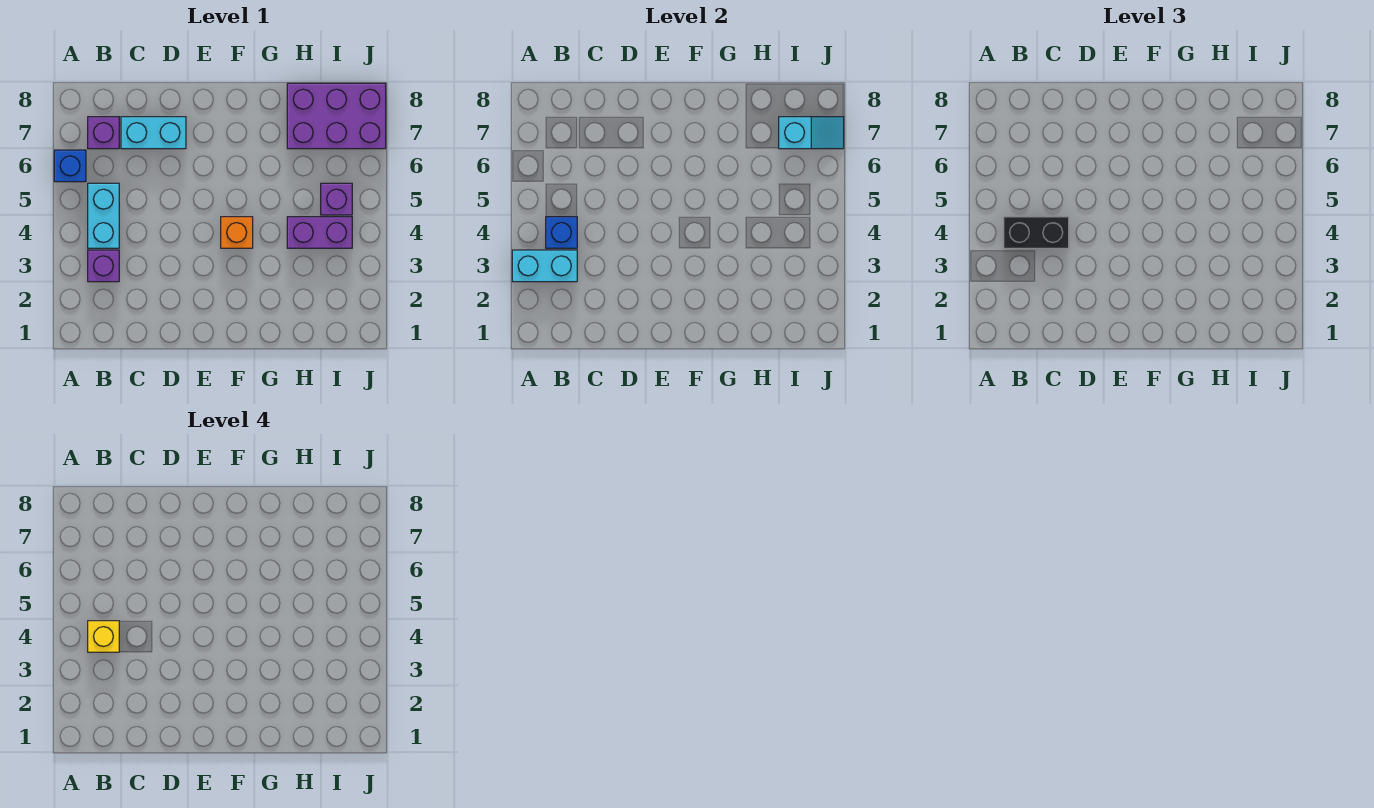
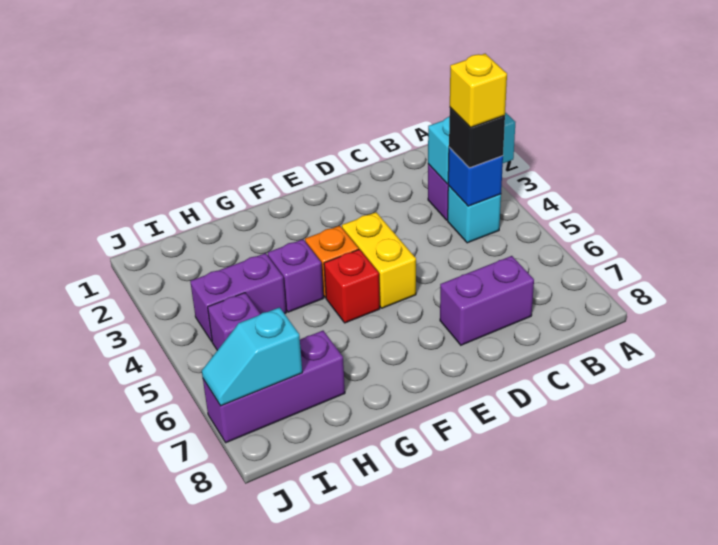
blue brick A6 level 1 -> none
cyan brick B4:B5 level 1 -> cyan brick B4 level 1
black brick B4:C4 level 3 -> black brick B4 level 3
purple brick B7 level 1 -> purple brick G4 level 1
cyan brick C7:D7 level 1 -> purple brick C7:D7 level 1
none -> yellow brick E4:E5 level 1
none -> red brick F5 level 1
purple brick H7:J8 level 1 -> purple brick H7:J7 level 1

